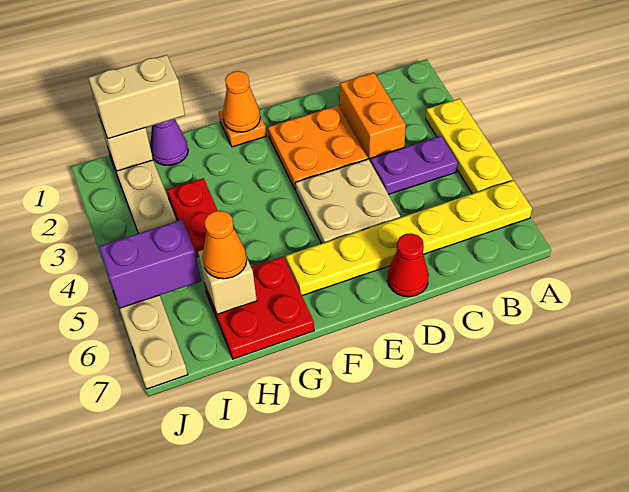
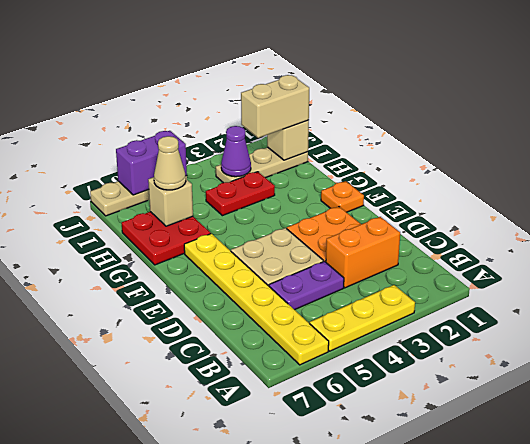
purple plate B4:C4 level 1 -> purple plate C4:C5 level 1
red cone D7 level 1 -> none
orange cone F1 level 2 -> none
purple cone H1 level 1 -> purple cone I3 level 2
tan brick H1:I1 level 3 -> tan brick I1:I2 level 3
orange cone H6 level 3 -> tan cone H6 level 3
purple brick I5:J5 level 2 -> purple brick J5:J6 level 2

